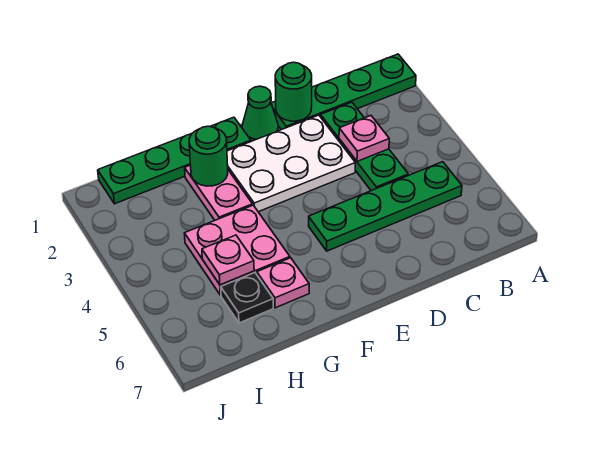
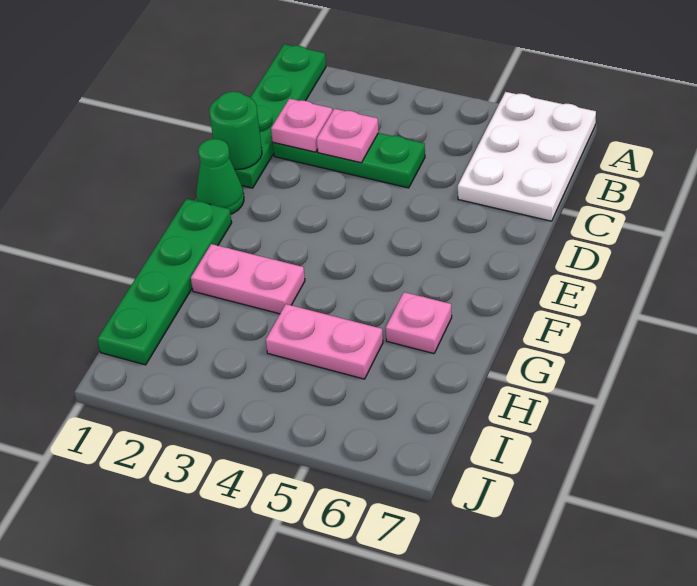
green plate B5:E5 level 1 -> none
white plate D2:F3 level 1 -> white plate A6:C7 level 1
green round brick G2 level 2 -> none
pink plate G4:H5 level 1 -> pink plate H4:H5 level 1
pink plate H5 level 2 -> pink plate C2 level 2
black plate H6 level 1 -> none

